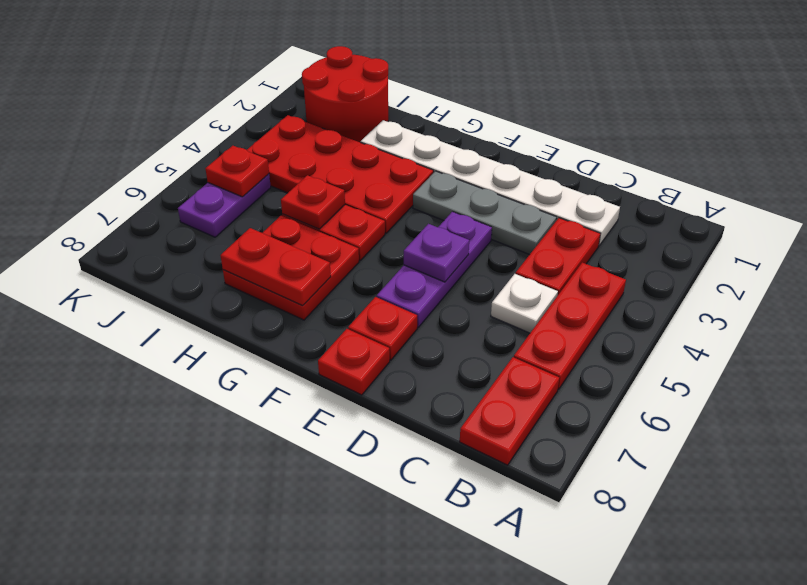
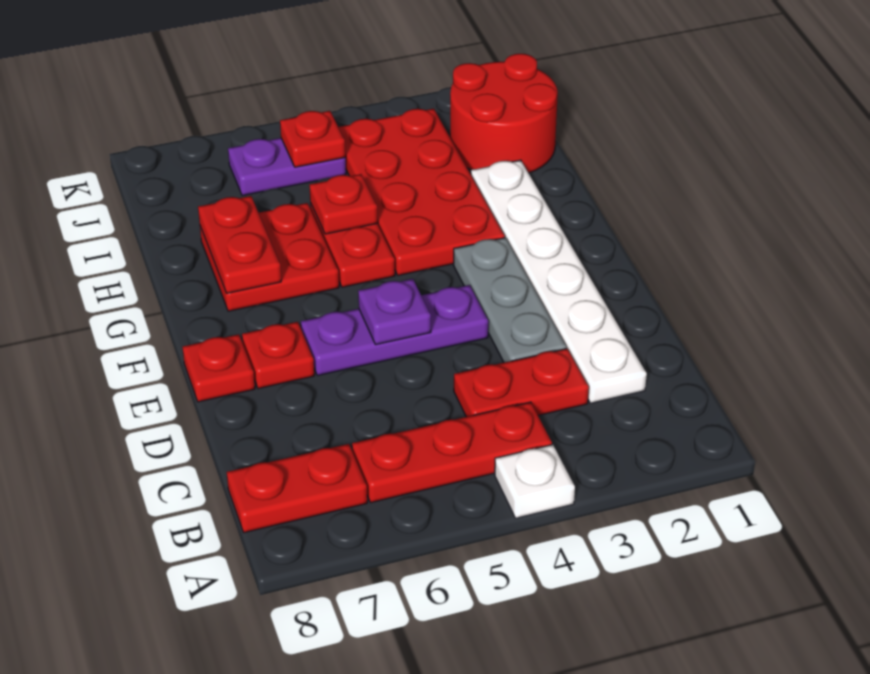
white plate C5 level 1 -> white plate A4 level 1

